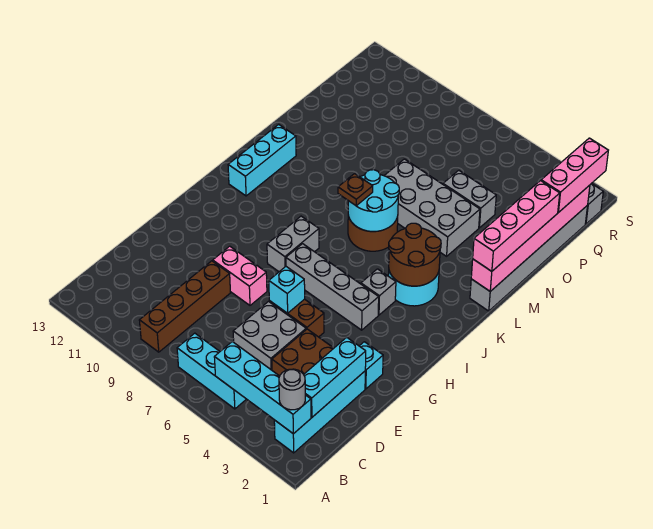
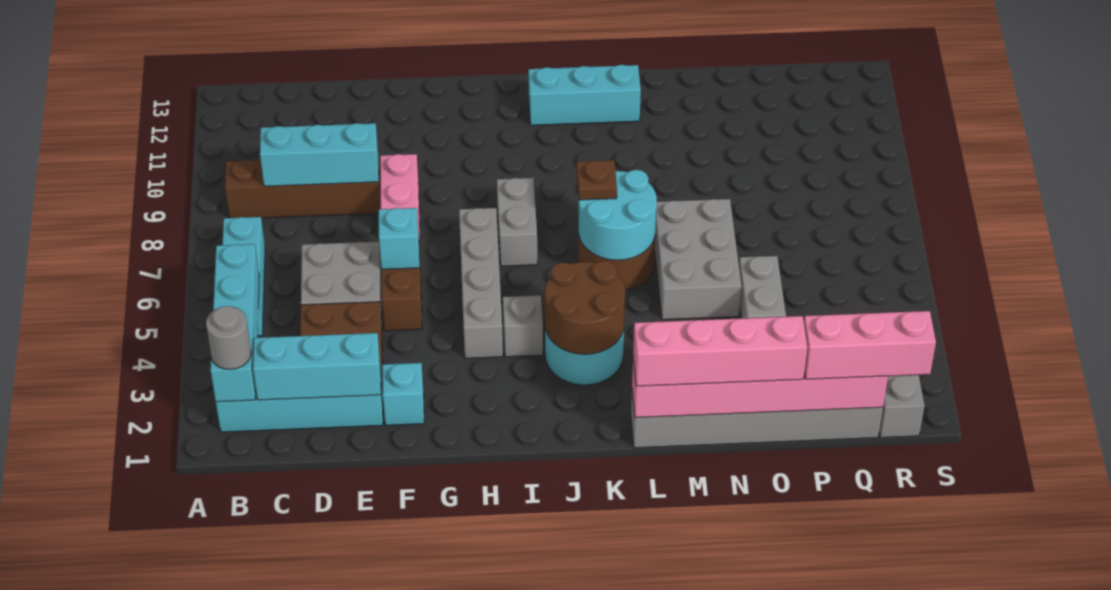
none -> cyan brick C9:E9 level 2
grey brick H8:I8 level 1 -> grey brick I7:I8 level 1
grey brick M4:N7 level 1 -> grey brick M5:N7 level 1

